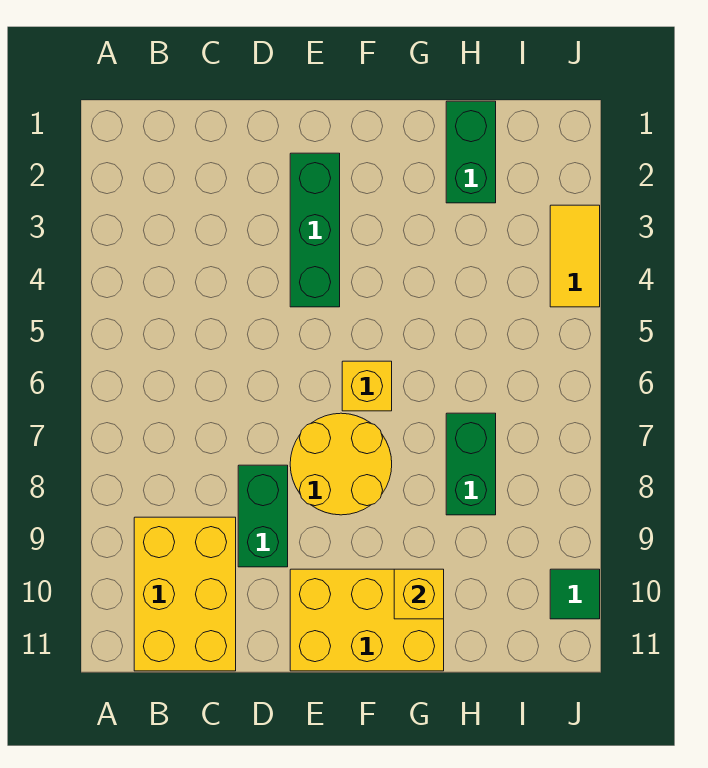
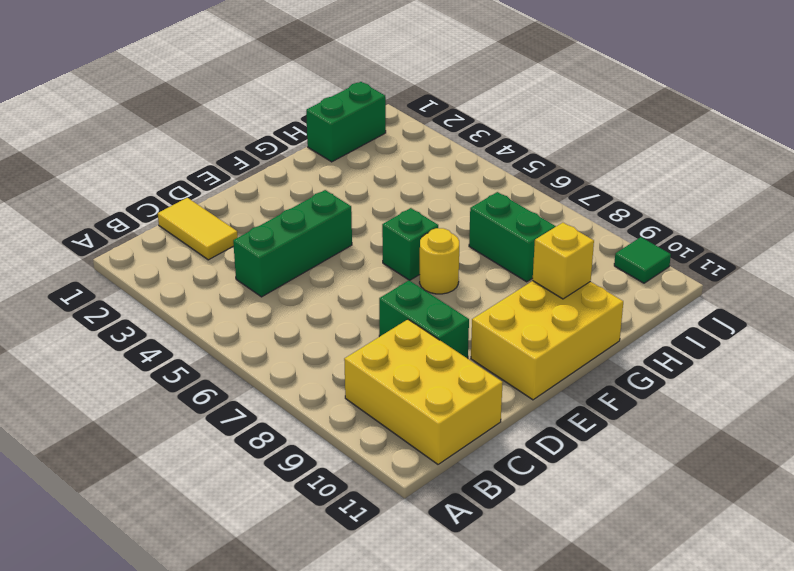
green brick E2:E4 level 1 -> green brick C4:E4 level 1
yellow round brick E7:F8 level 1 -> yellow round brick F7 level 1
yellow brick F6 level 1 -> green brick F6 level 1
green brick H1:H2 level 1 -> green brick H1:I1 level 1
yellow tile J3:J4 level 1 -> yellow tile C1:C2 level 1

